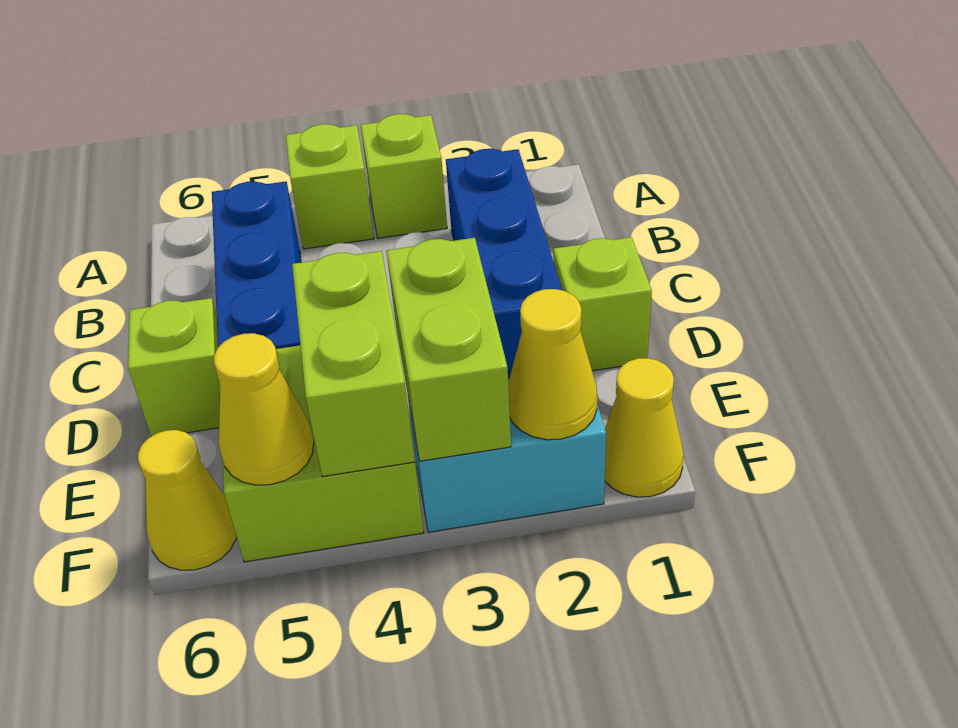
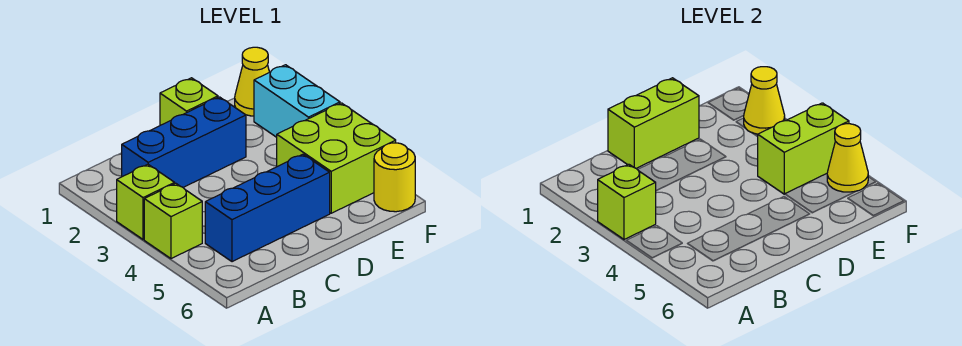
lime brick D6 level 1 -> lime brick A3 level 2
lime brick E3:F3 level 2 -> lime brick C1:D1 level 2
yellow cone F6 level 1 -> yellow round brick F6 level 1

